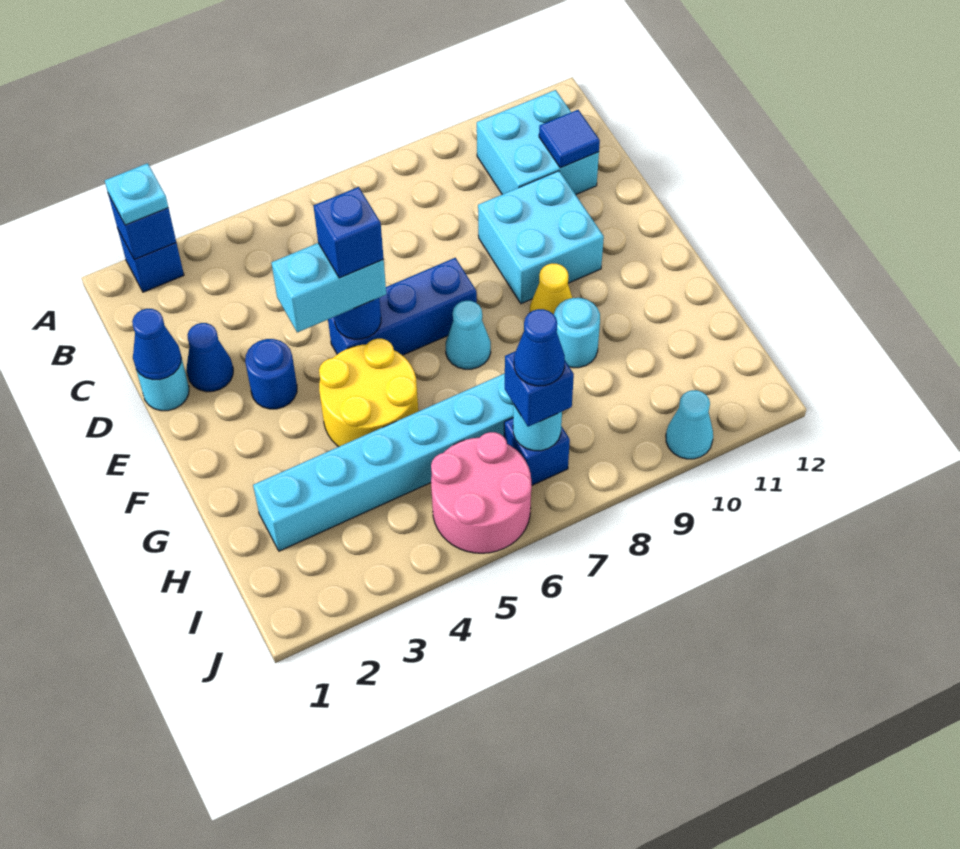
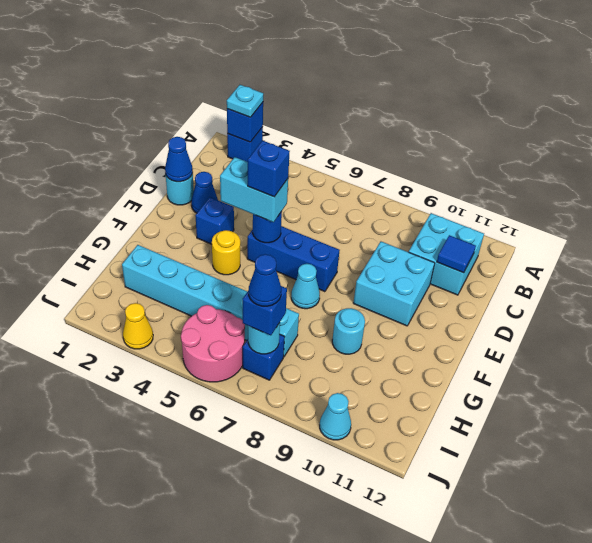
blue round brick E3 level 1 -> blue brick E3 level 1
yellow round brick F4:G5 level 1 -> yellow round brick F4 level 1
yellow cone F9 level 1 -> yellow cone J3 level 1

